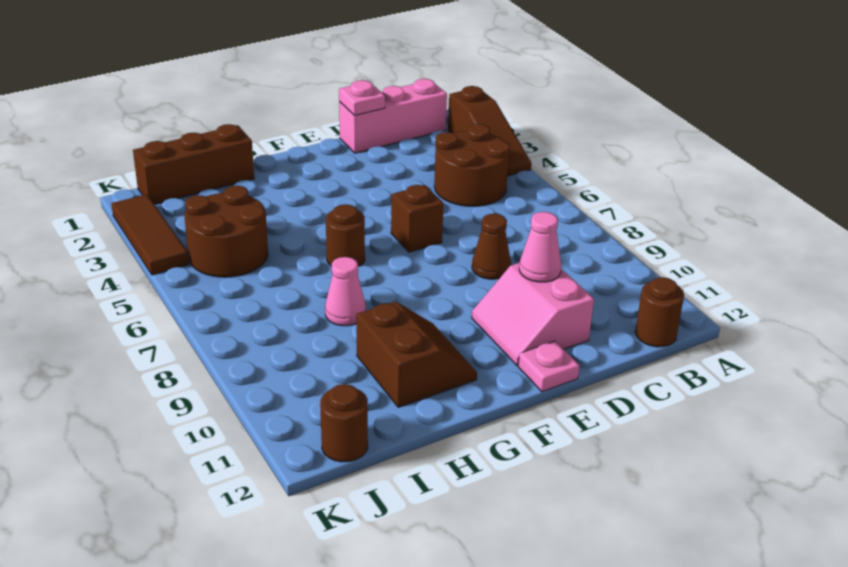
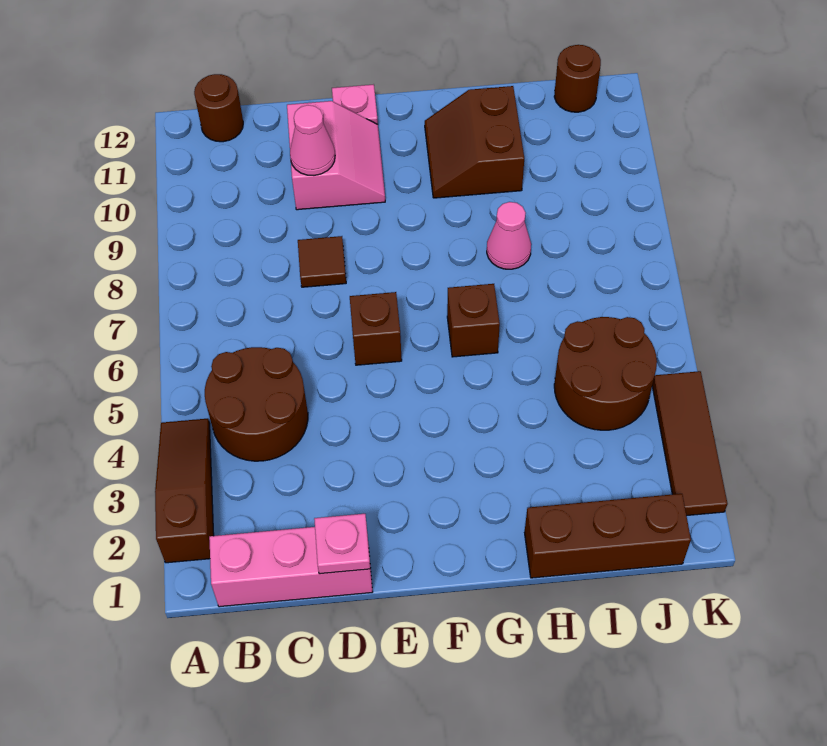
brown cone D8 level 1 -> brown tile D8 level 1
brown round brick G6 level 1 -> brown brick G6 level 1

